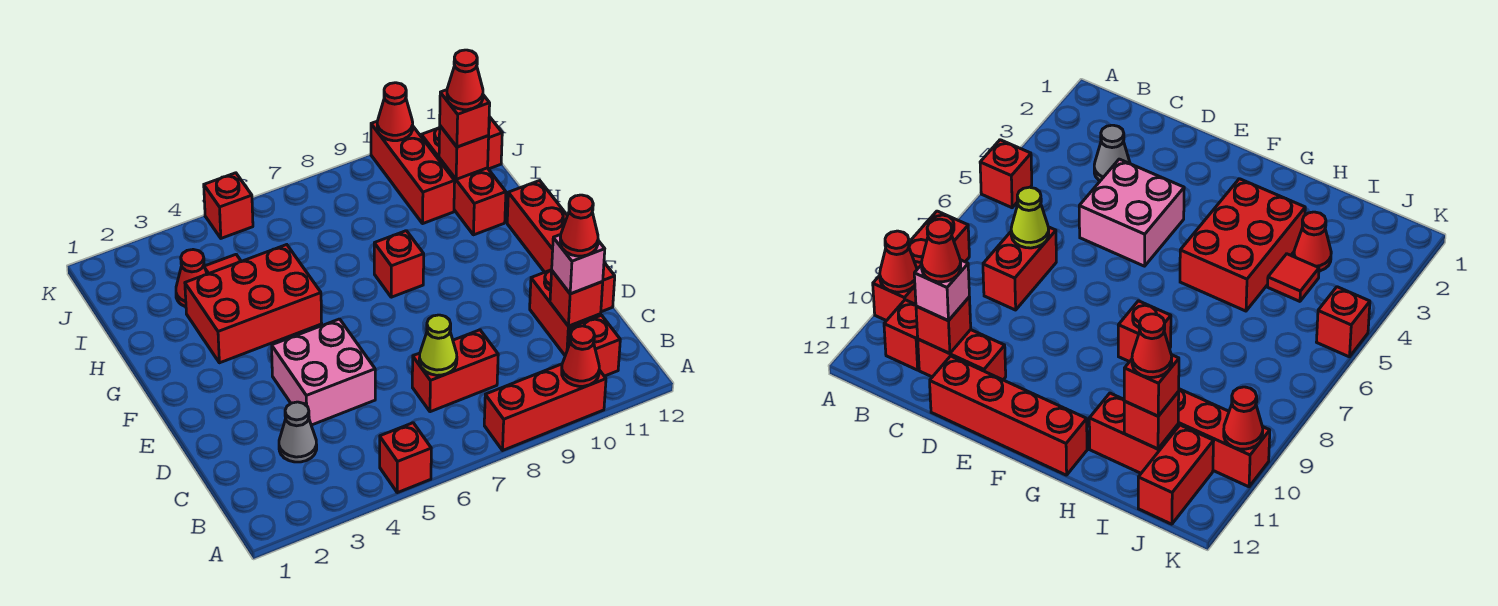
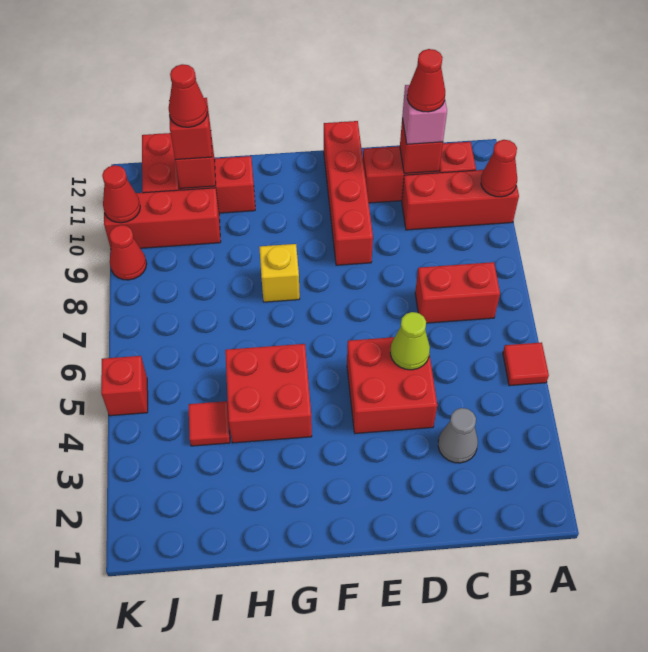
red brick A5 level 1 -> red tile A5 level 1
red brick A8:A10 level 1 -> red brick A10:C10 level 1
red brick C7:C8 level 1 -> red brick B7:C7 level 1
lime cone C7 level 2 -> lime cone D5 level 2
pink brick D4:E5 level 1 -> red brick D4:E5 level 1
red brick D12:G12 level 1 -> red brick E9:E12 level 1
red brick G3:H5 level 1 -> red brick G4:H5 level 1
red brick G8 level 1 -> yellow brick G8 level 1
red cone I3 level 1 -> red cone K9 level 1

